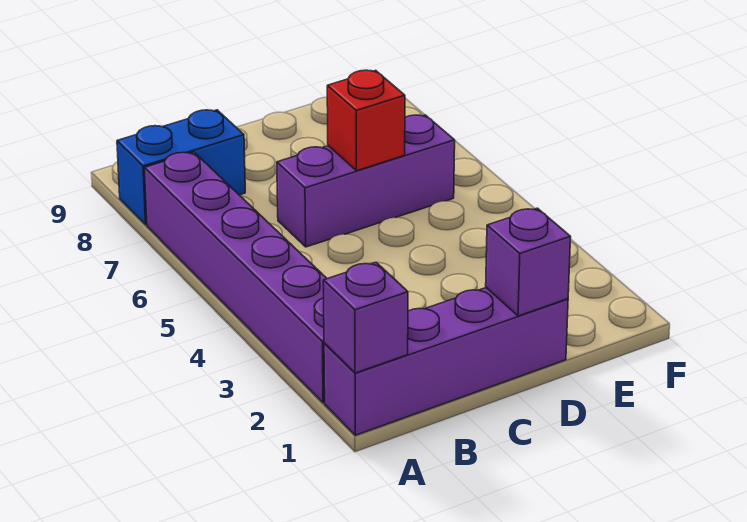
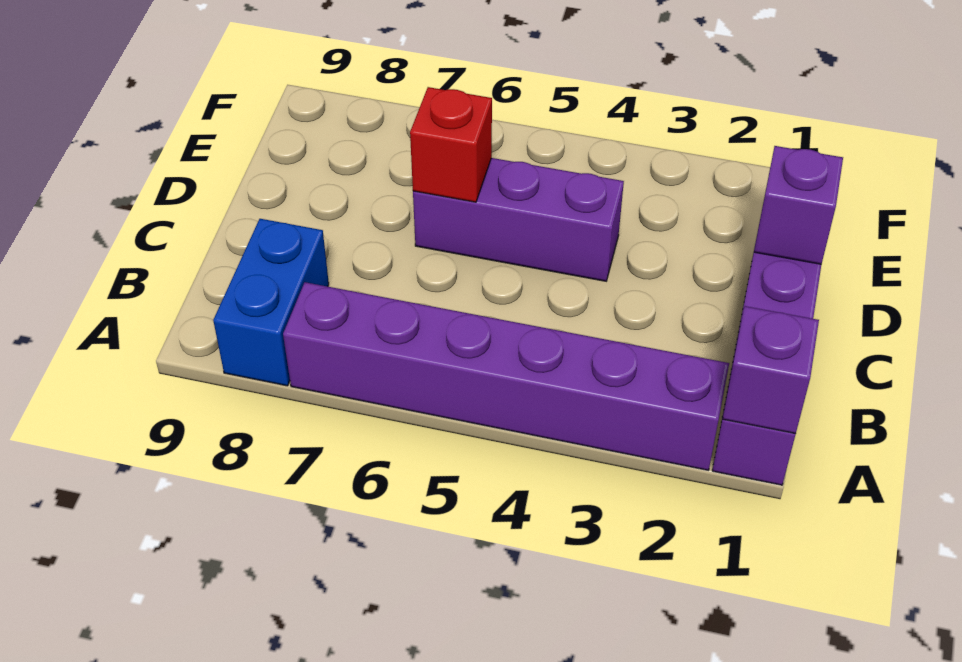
purple brick C6:E6 level 1 -> purple brick D4:D6 level 1

